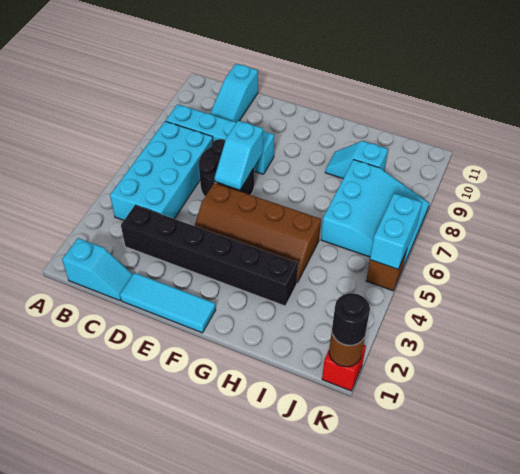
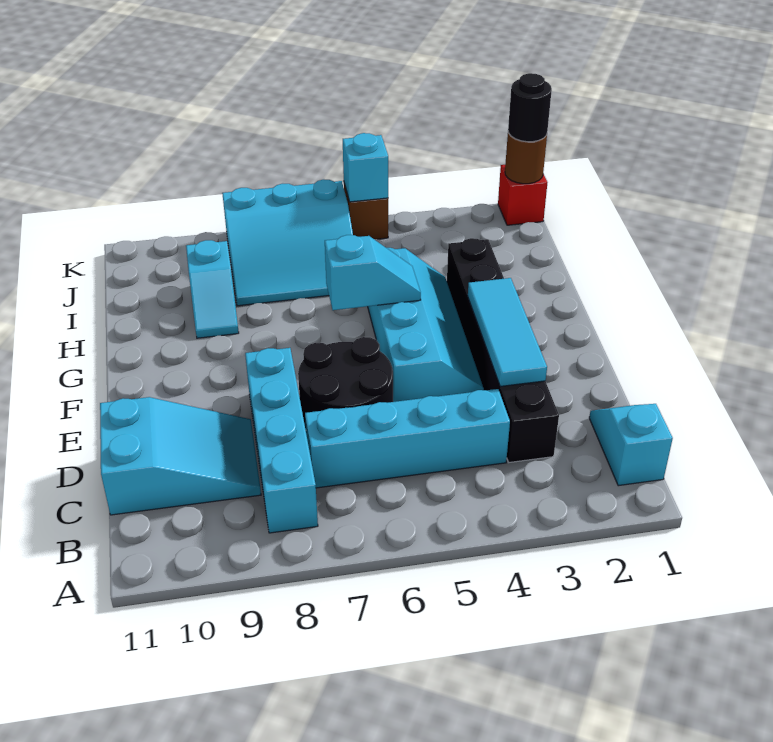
cyan brick B4:C7 level 1 -> cyan brick C4:C7 level 1
cyan slope C9:C11 level 1 top 11 -> cyan slope C9:D11 level 1 top 11
cyan tile D1:F1 level 1 -> cyan tile D3:F3 level 2
brown slope E4:H5 level 1 top 5 -> cyan slope E4:H5 level 1 top 5
cyan slope E6:E7 level 2 top 7 -> cyan slope G5:G6 level 2 top 6
cyan slope I6:K8 level 1 top I -> cyan slope I6:K8 level 1 top K
cyan brick K5:K6 level 2 -> cyan brick K5 level 2

